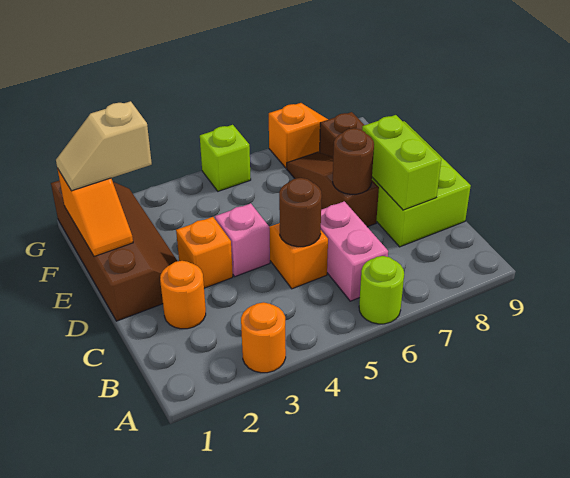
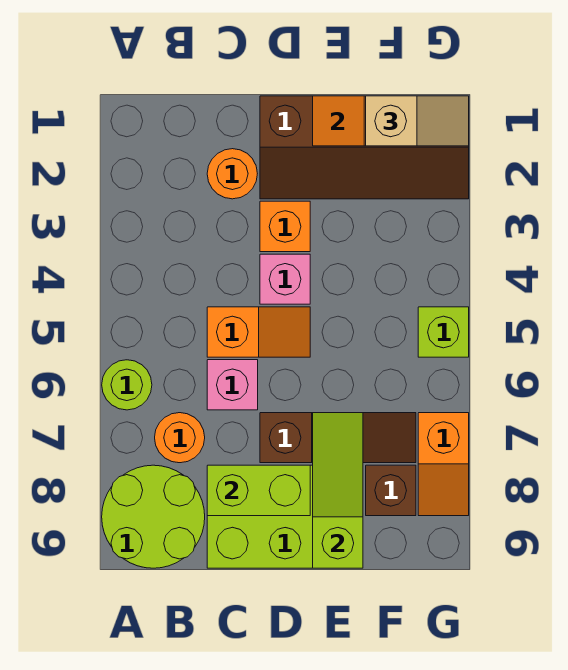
orange round brick A3 level 1 -> orange round brick B7 level 1
none -> lime round brick A8:B9 level 1
pink brick B6:C6 level 1 -> pink brick C6 level 1
brown round brick C5 level 2 -> none
brown round brick D7 level 2 -> none
none -> lime slope E7:E9 level 2 top 9
tan slope F1:F2 level 3 top 2 -> tan slope F1:G1 level 3 top F

